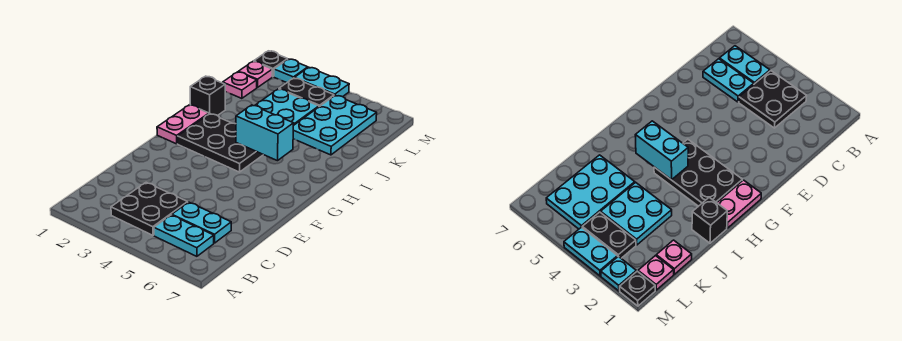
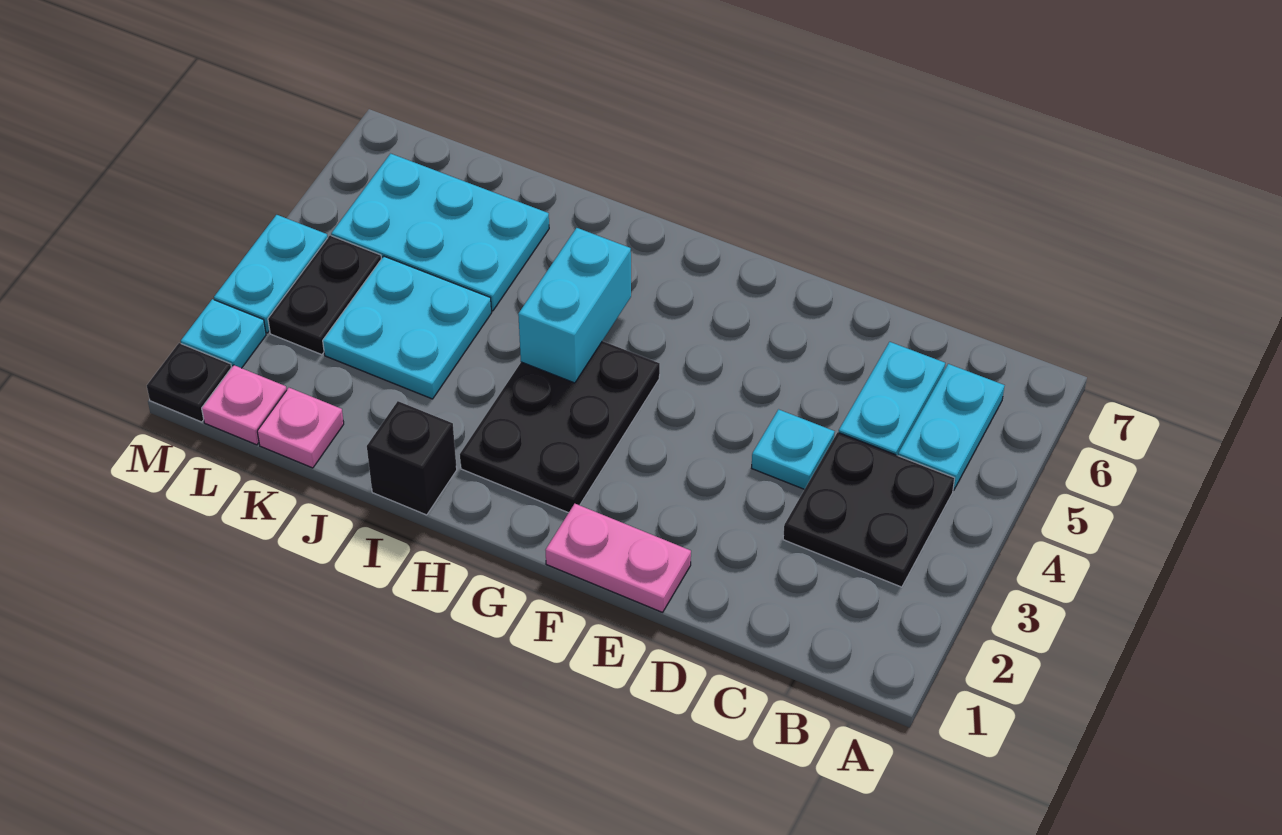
none -> cyan plate D4 level 1
pink plate G1:H1 level 1 -> pink plate E1:F1 level 1

